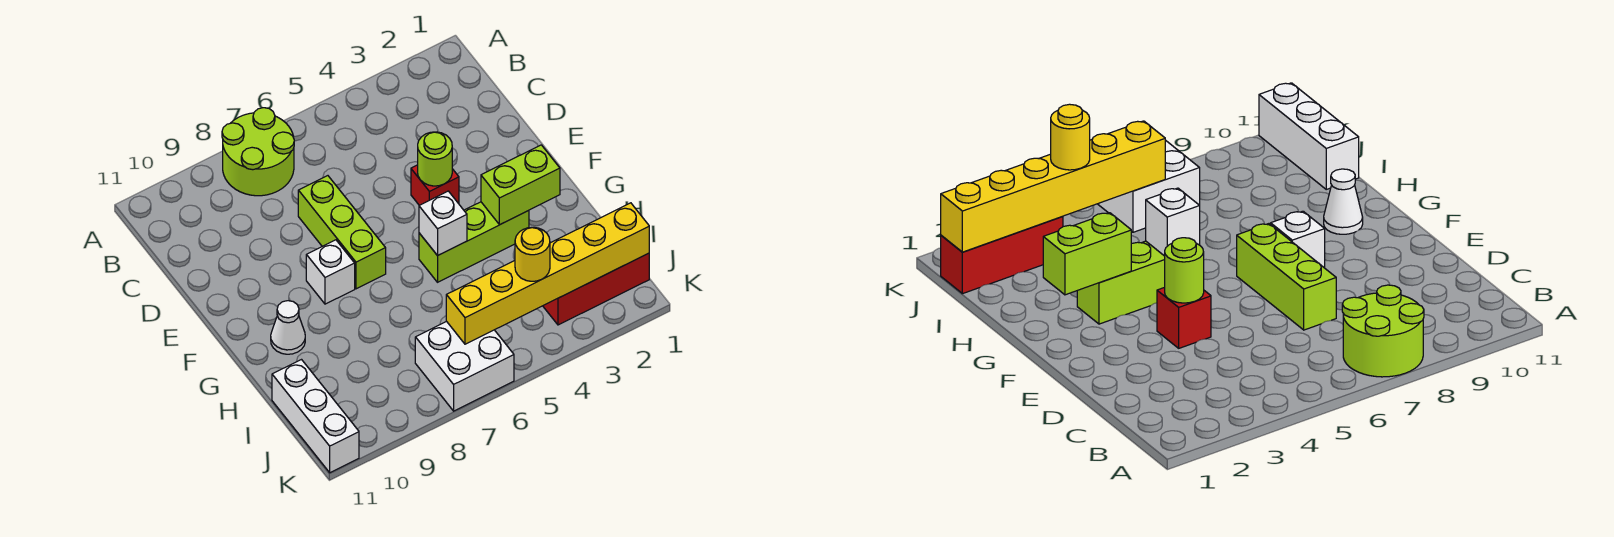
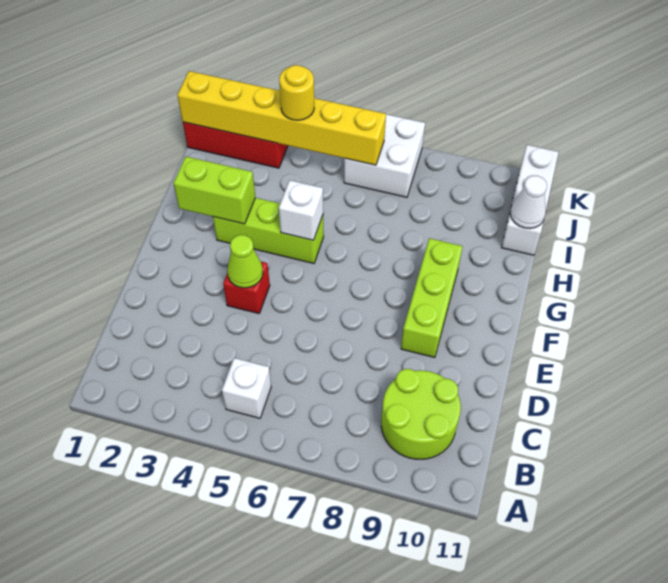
lime round brick A7:B8 level 1 -> lime round brick B9:C10 level 1
lime brick D7:F7 level 1 -> lime brick E9:G9 level 1
lime round brick E4 level 2 -> lime cone E4 level 2
white brick F8 level 1 -> white brick B5 level 1
white cone G10 level 1 -> white cone I11 level 2

